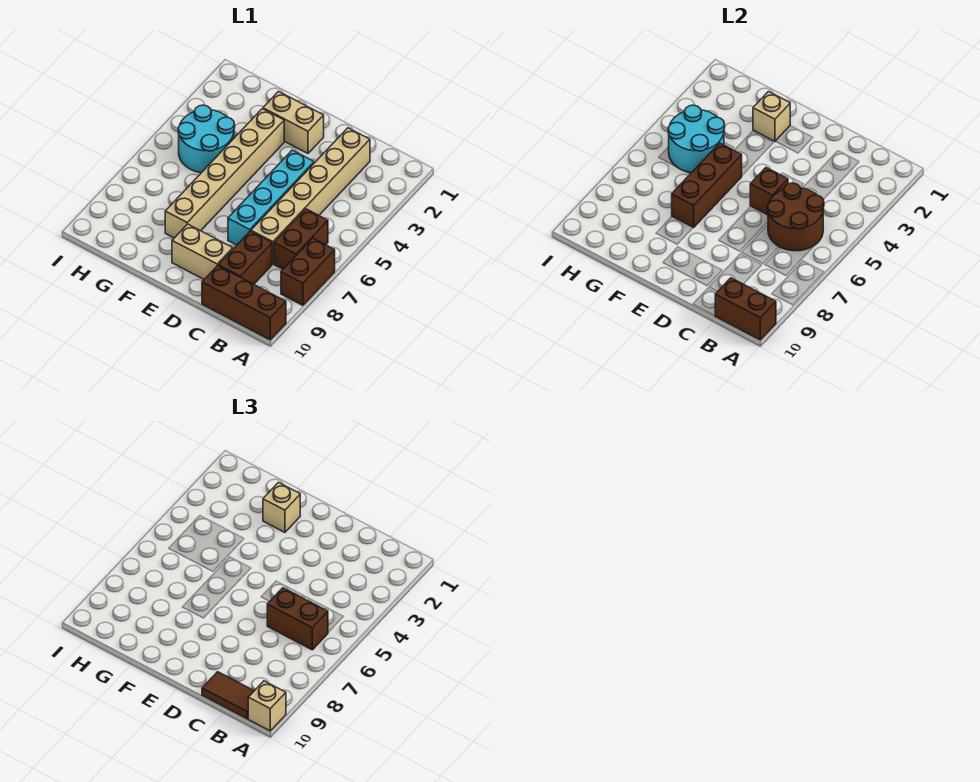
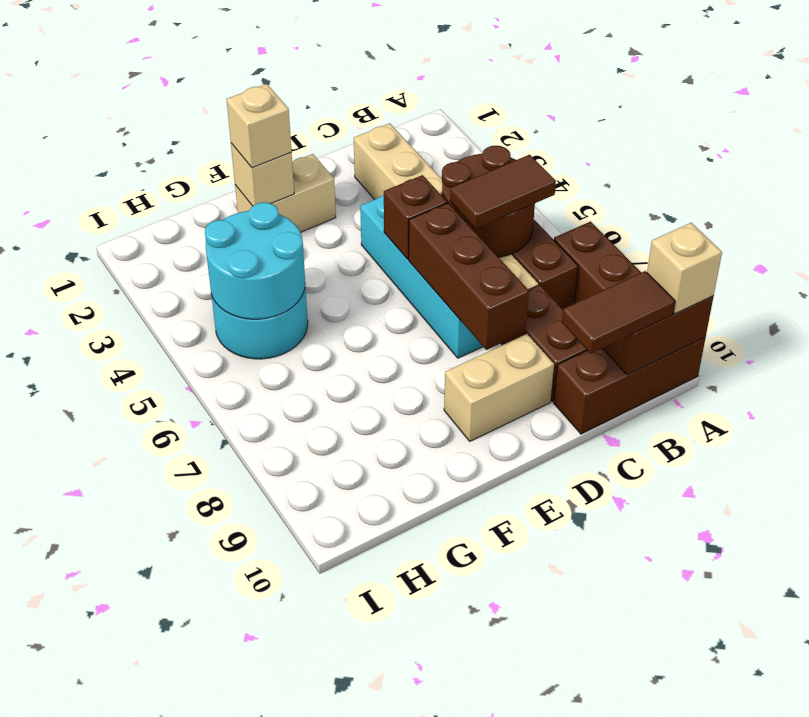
brown brick B6:C6 level 3 -> brown tile B6:C6 level 3
tan brick F3:F8 level 1 -> none
brown brick F5:F7 level 2 -> brown brick D6:D8 level 2

